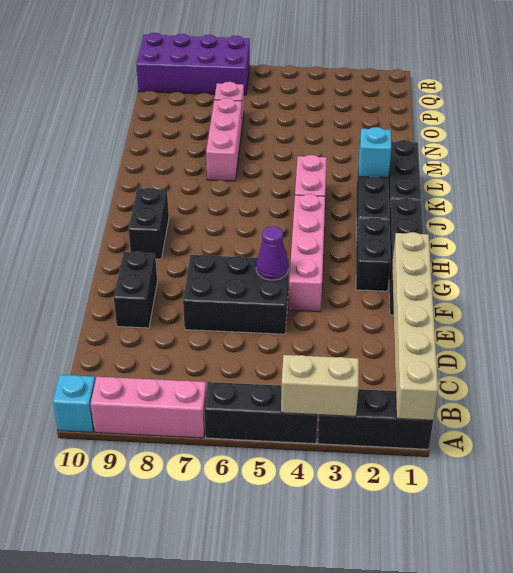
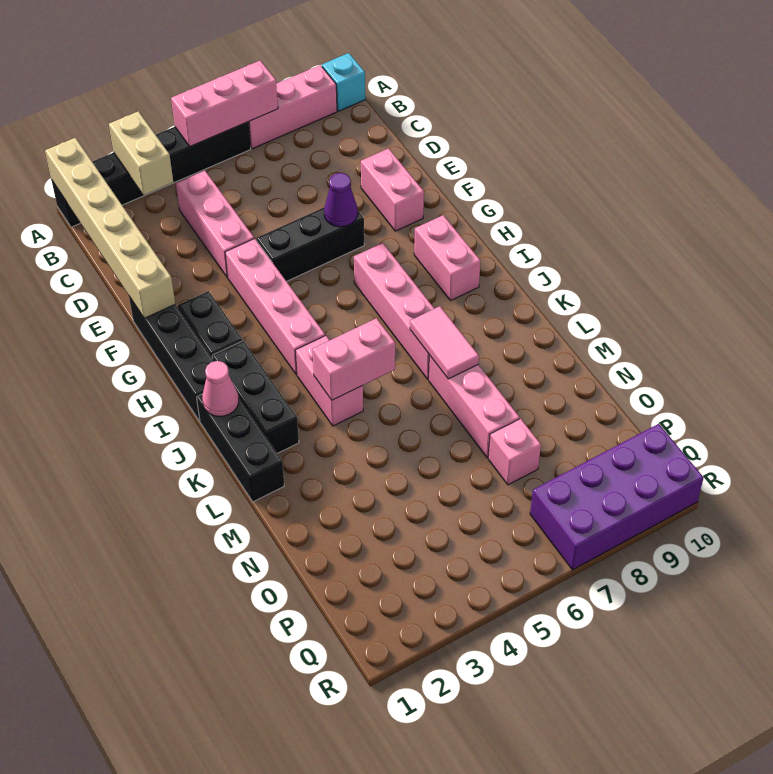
tan brick A3:A4 level 2 -> tan brick A3:B3 level 2
none -> pink brick A5:A7 level 2
none -> pink brick C4:E4 level 1
black brick E5:F7 level 1 -> black brick F5:F7 level 1
black brick E9:F9 level 1 -> pink brick E9:F9 level 1
purple cone F5 level 2 -> purple cone F7 level 2
none -> pink brick H7:K7 level 1
black brick H9:I9 level 1 -> pink brick H9:I9 level 1
none -> pink cone J1 level 2
cyan brick K2 level 2 -> none
none -> pink brick K4:K5 level 2
none -> pink tile K7:L7 level 2

